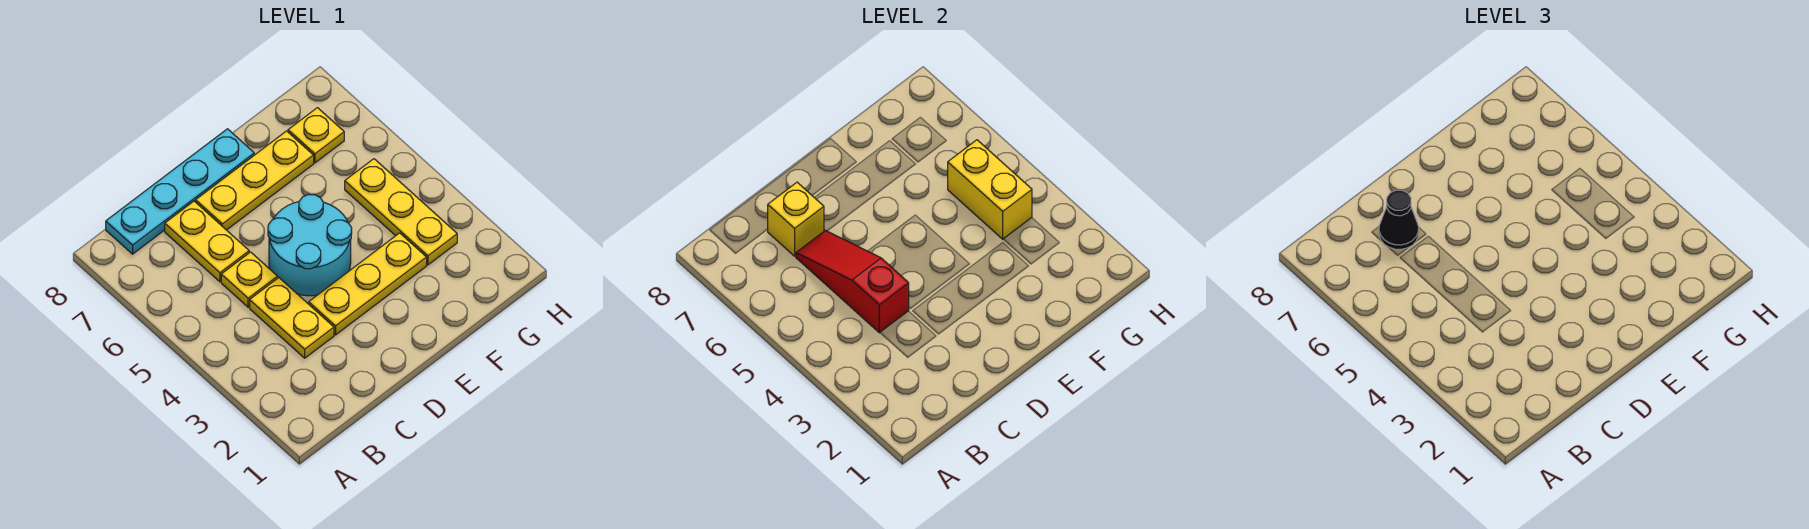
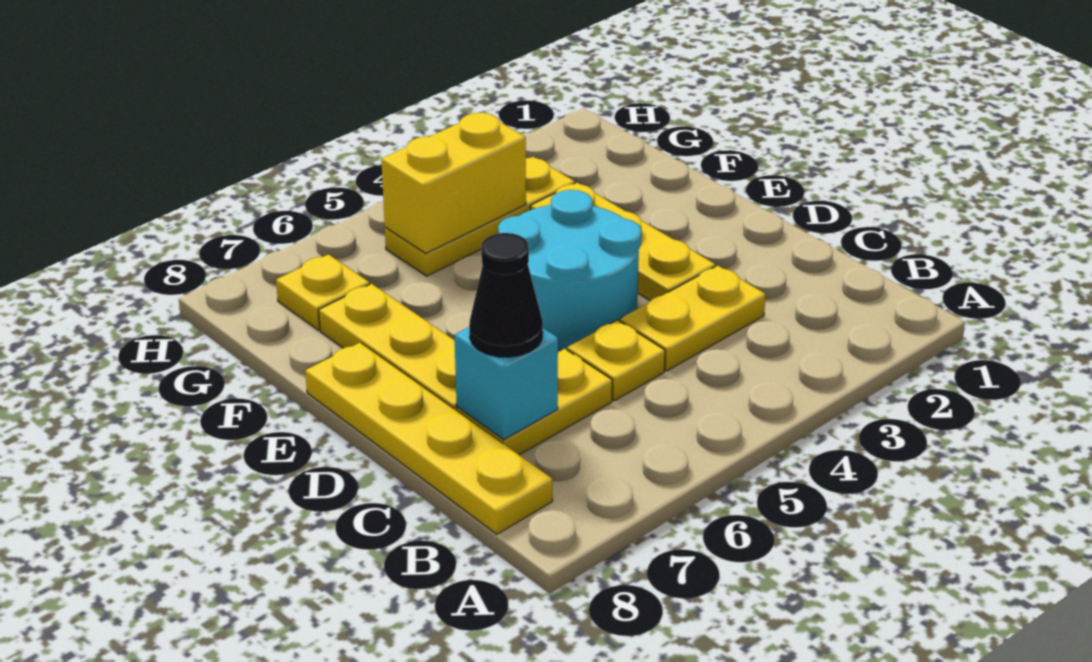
cyan plate B8:E8 level 1 -> yellow plate B8:E8 level 1
red slope C4:C6 level 2 top 4 -> none
yellow brick C7 level 2 -> cyan brick C7 level 2

